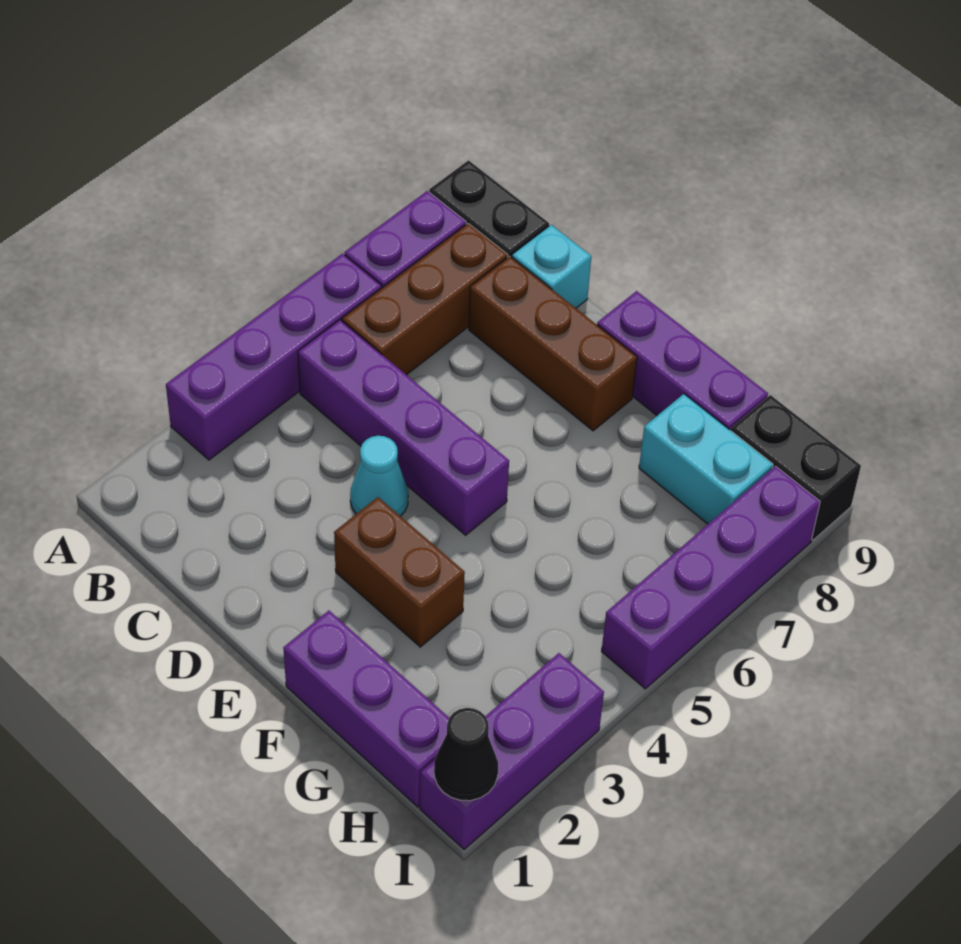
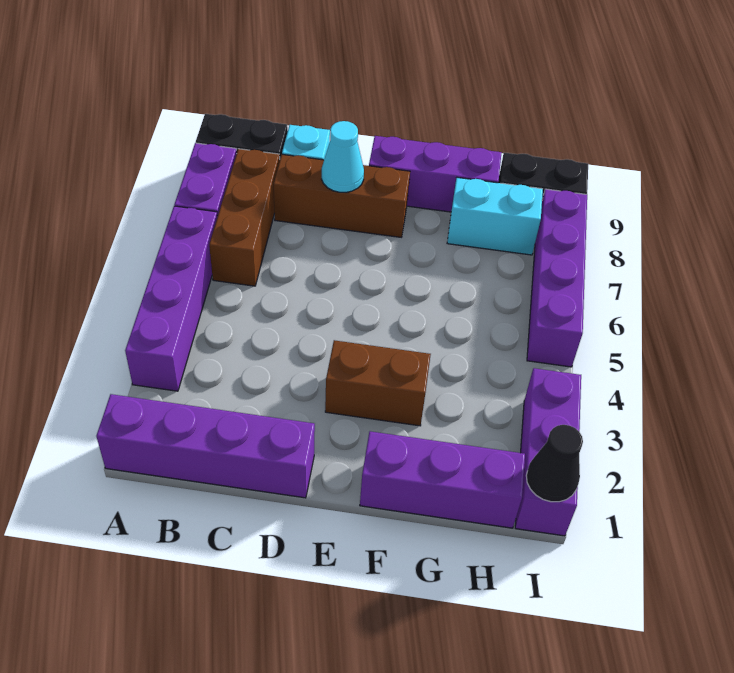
purple brick B5:E5 level 1 -> purple brick A1:D1 level 1
cyan cone D4 level 1 -> cyan cone D8 level 2

